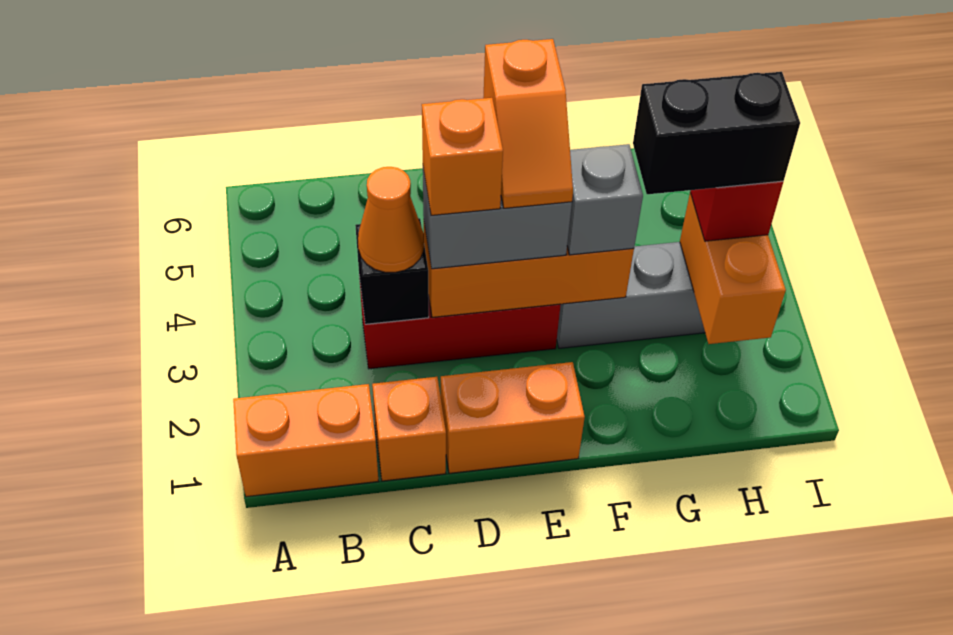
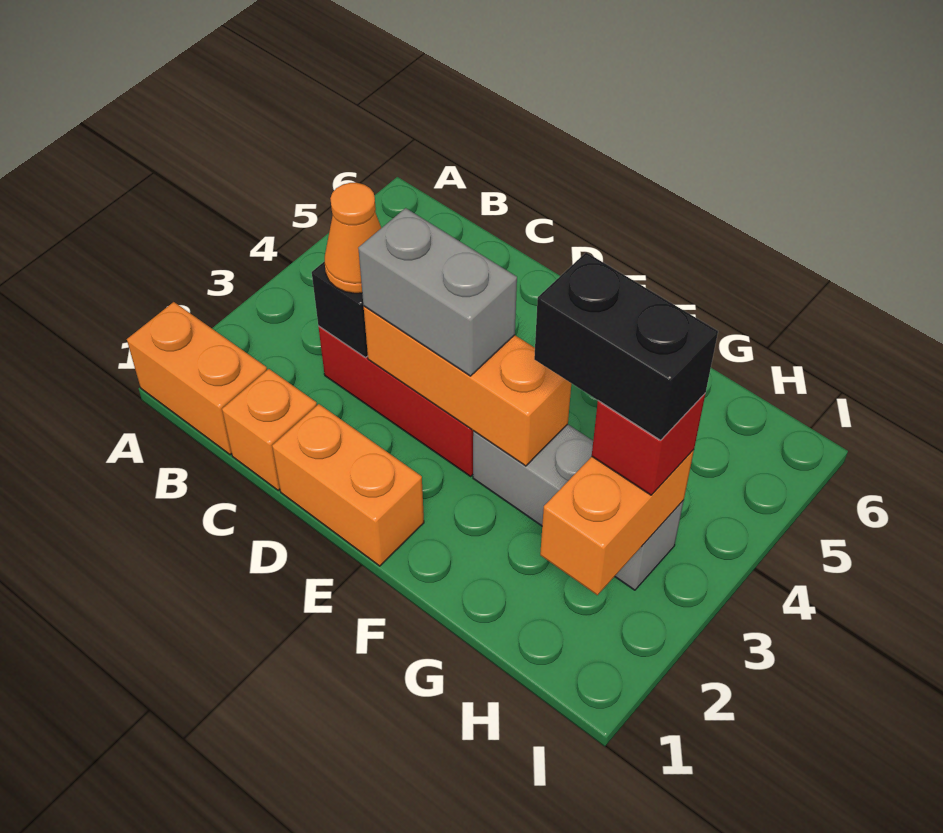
orange brick D3 level 4 -> none
orange slope E3:E4 level 4 top 4 -> none
grey brick F3 level 3 -> none

